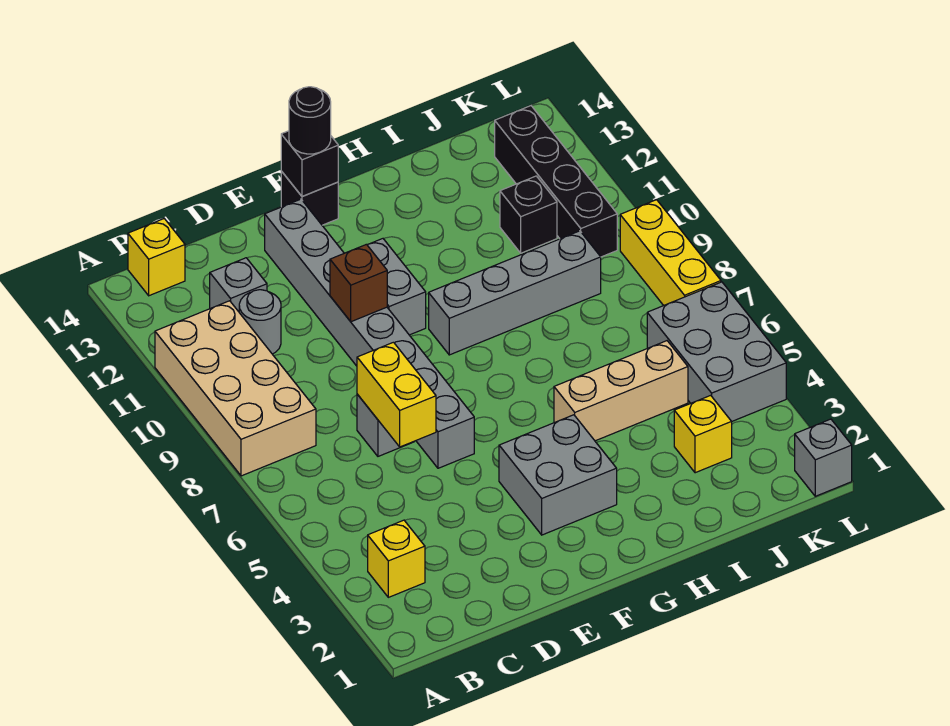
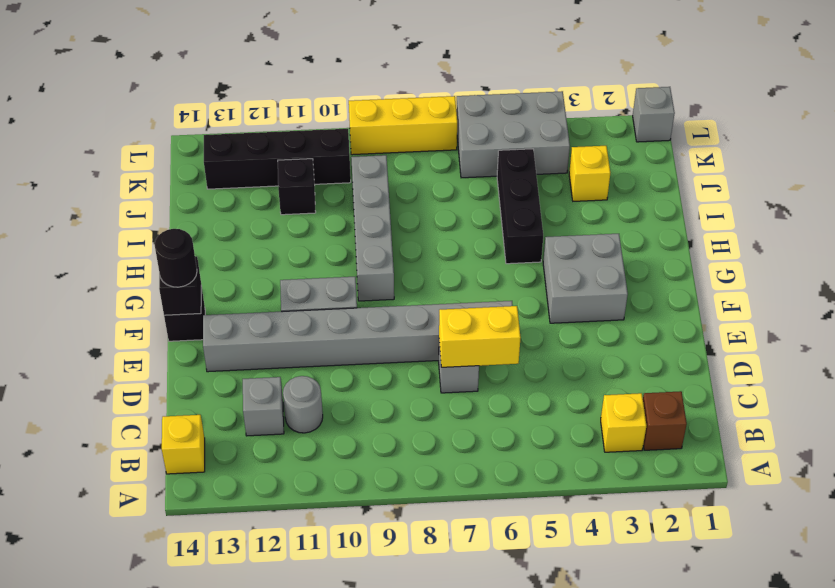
tan brick A8:B11 level 1 -> none
brown brick E10 level 2 -> brown brick B2 level 1
tan brick H5:J5 level 1 -> black brick H5:J5 level 1

